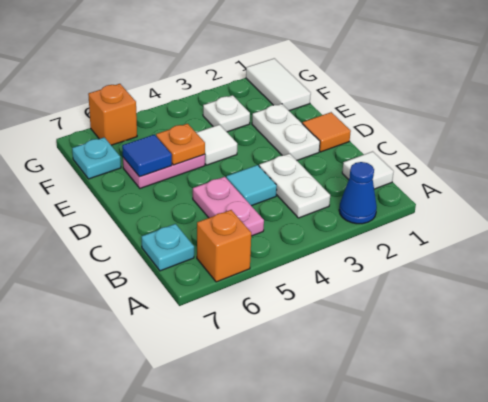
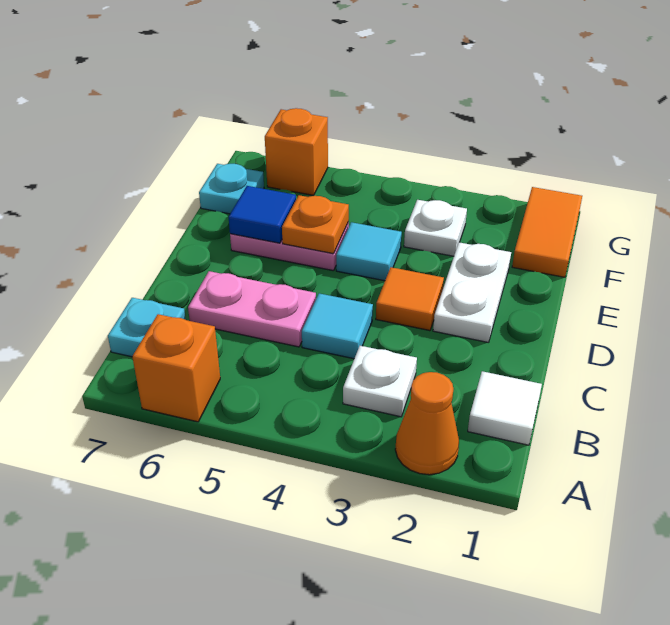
blue cone A2 level 1 -> orange cone A2 level 1
white plate B3:C3 level 1 -> white plate B3 level 1
pink plate B5:C5 level 1 -> pink plate C5:C6 level 1
orange tile D1 level 1 -> orange tile D3 level 1
white tile E4 level 1 -> cyan tile E4 level 1
white tile F1:G1 level 1 -> orange tile F1:G1 level 1

